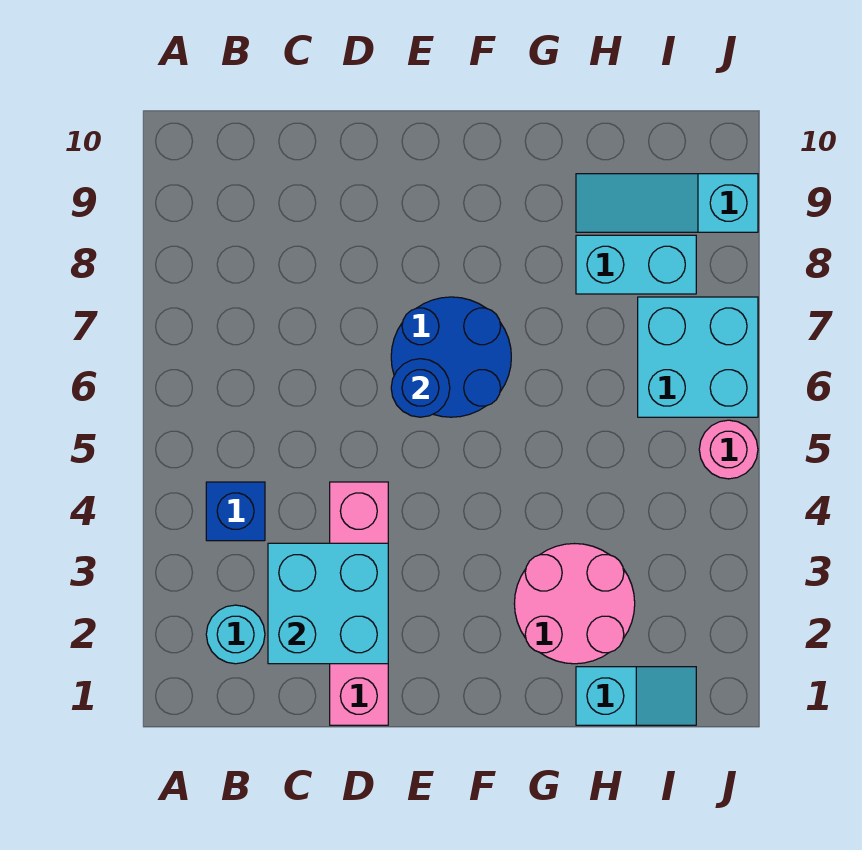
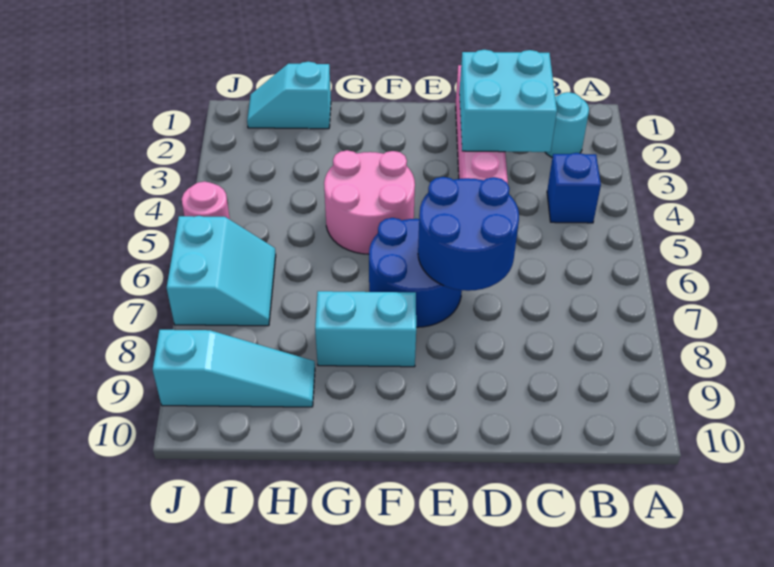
blue round brick E6 level 2 -> blue round brick D6:E7 level 2
pink round brick G2:H3 level 1 -> pink round brick F4:G5 level 1
cyan brick H8:I8 level 1 -> cyan brick F8:G8 level 1
cyan brick I6:J7 level 1 -> cyan slope I6:J7 level 1 top J

